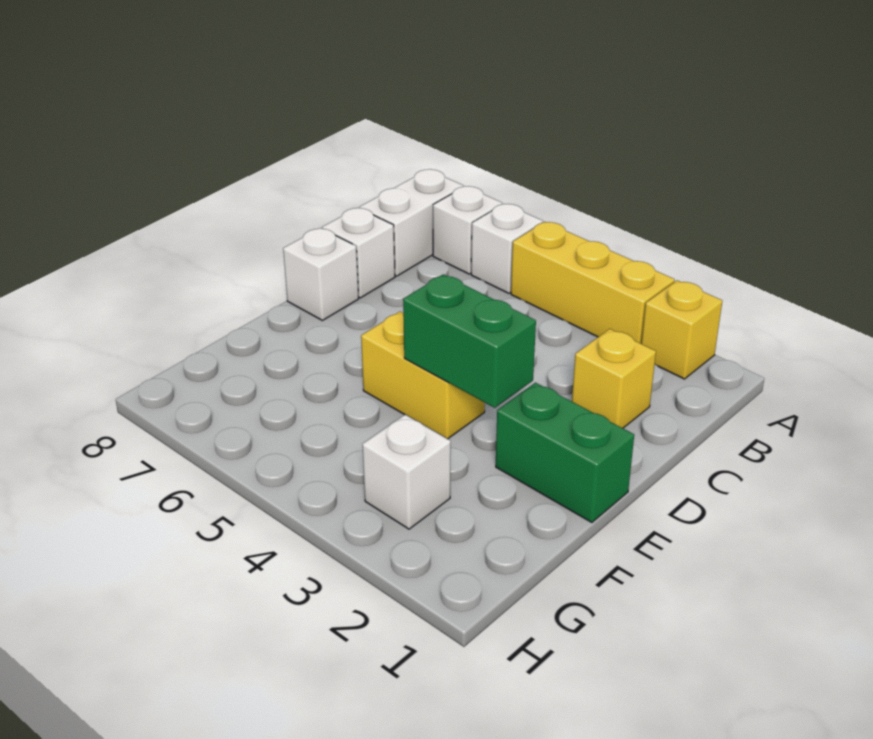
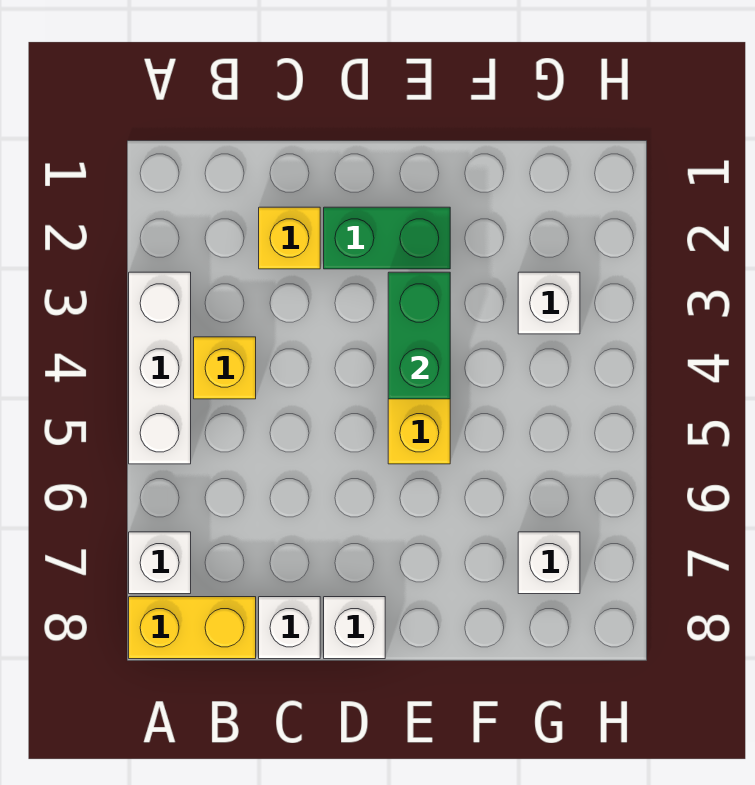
yellow brick A2 level 1 -> yellow brick B4 level 1
yellow brick A3:A5 level 1 -> white brick A3:A5 level 1
white brick A6 level 1 -> white brick G7 level 1
white brick A8:B8 level 1 -> yellow brick A8:B8 level 1
green brick E1:E2 level 1 -> green brick D2:E2 level 1

